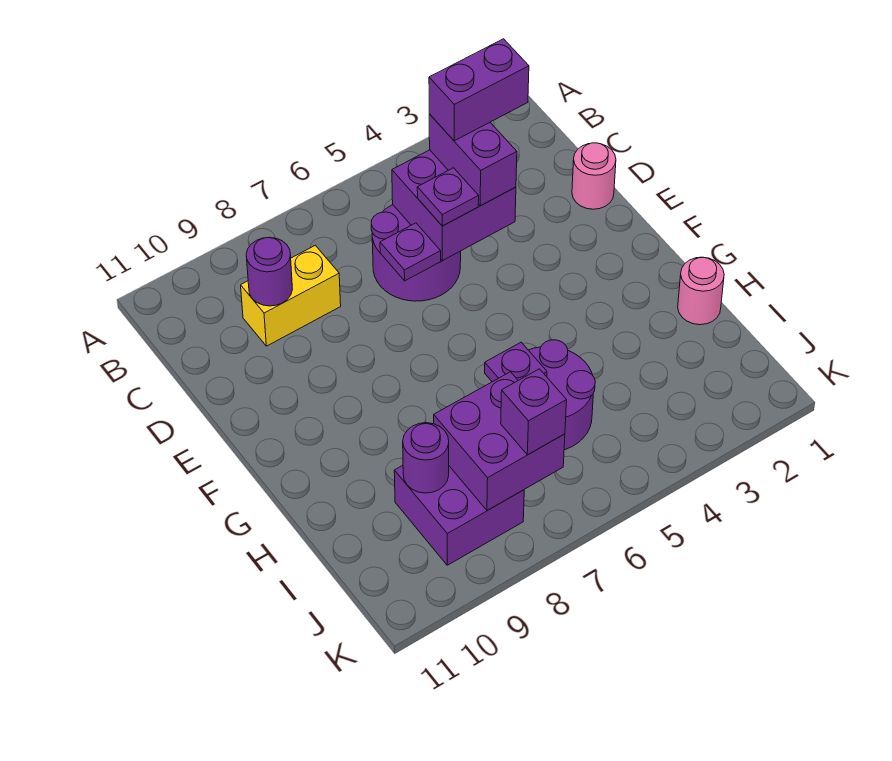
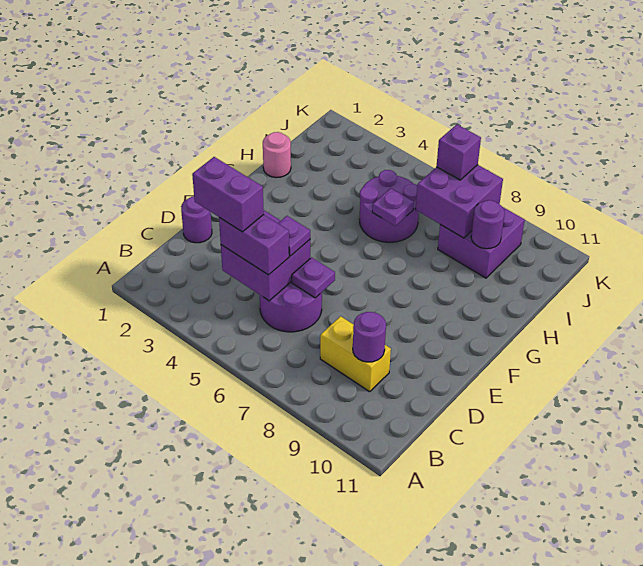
purple brick C4:D4 level 3 -> purple brick C4:C5 level 3
pink round brick D1 level 1 -> purple round brick D1 level 1

